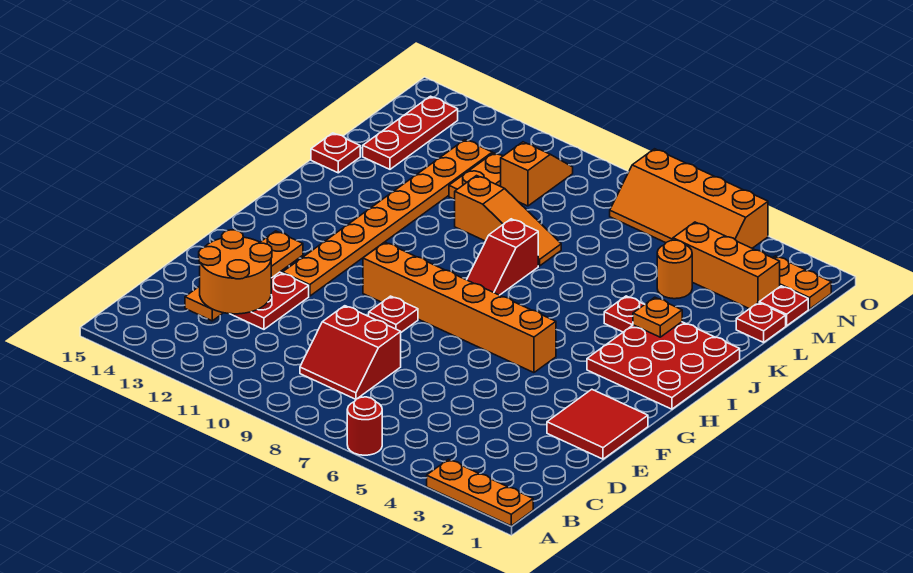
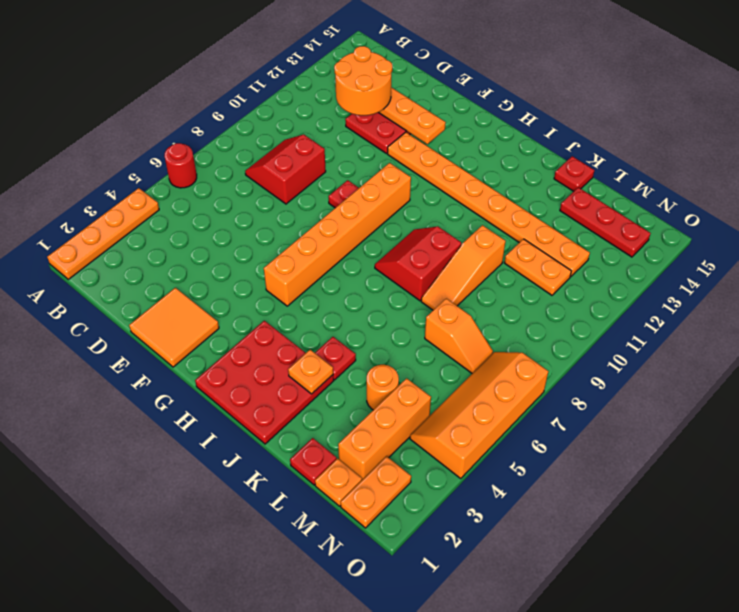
orange plate A1:A3 level 1 -> orange plate A1:A4 level 1
red tile E1:F2 level 1 -> orange tile E1:F2 level 1
red slope I8:J8 level 1 top J -> red slope I8:J9 level 1 top J
red plate M1 level 1 -> orange plate M1 level 1
orange slope M10:N10 level 1 top M -> orange slope L7:M7 level 1 top L

